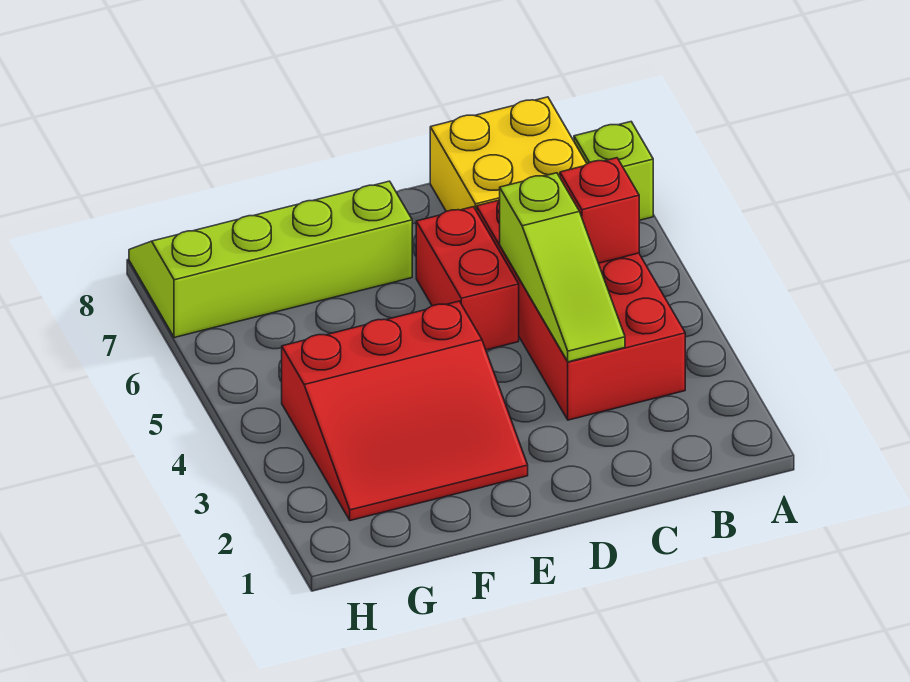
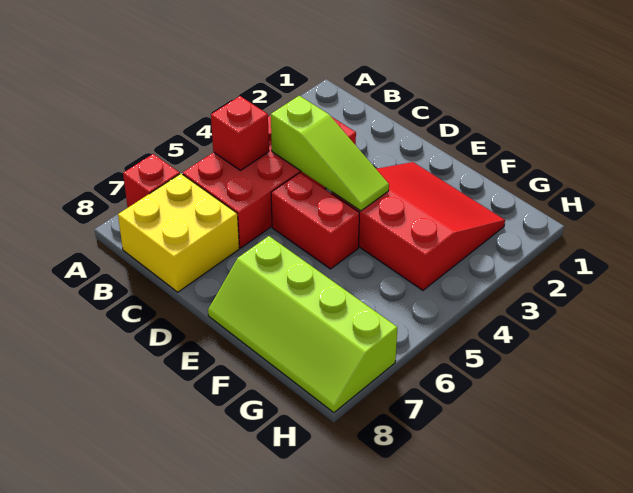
lime brick A7 level 1 -> red brick A7 level 1
lime slope C3:C5 level 2 top 5 -> lime slope C4:E4 level 2 top C
red brick D5:D6 level 1 -> red brick D5:E5 level 1

